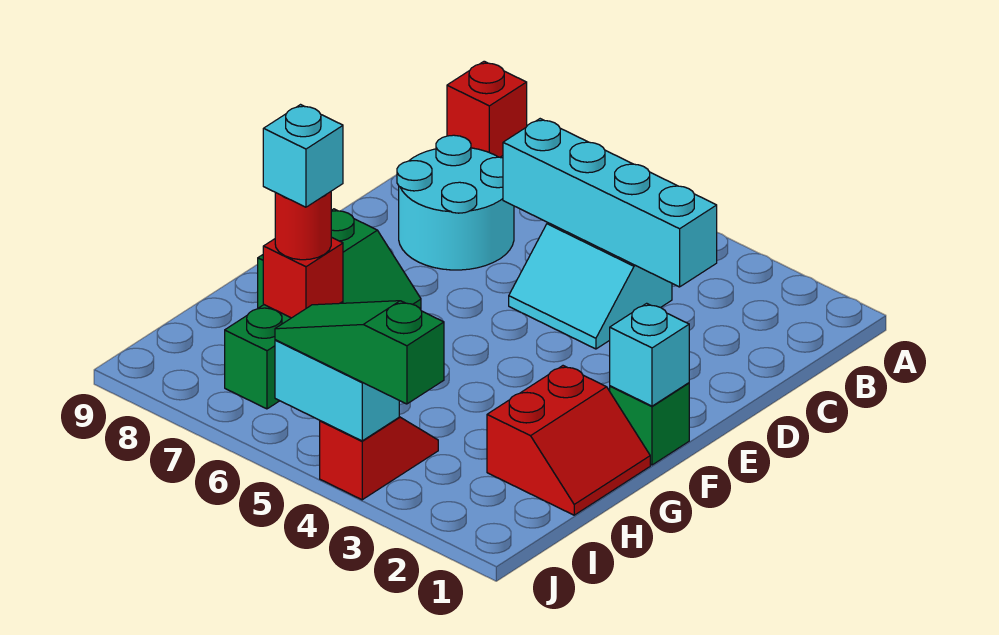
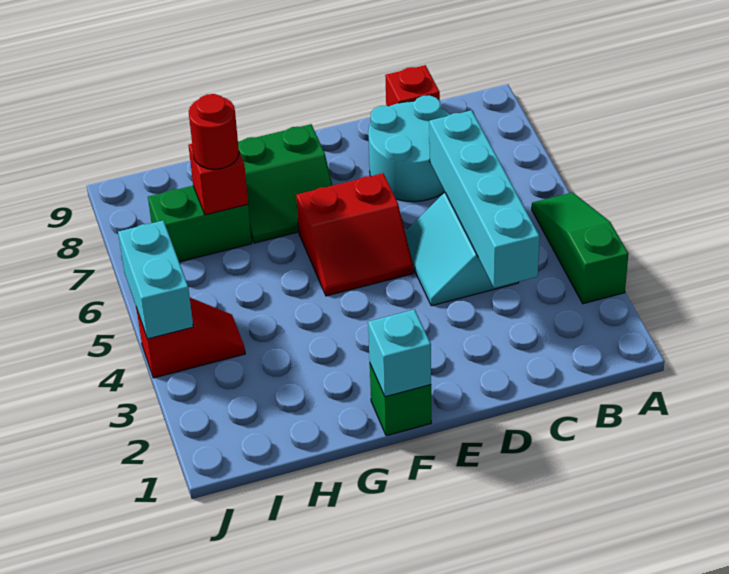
red brick A9 level 1 -> red brick C9 level 1
red slope G1:H2 level 1 top 2 -> red slope E5:F6 level 1 top 6
cyan brick H7 level 4 -> none
green slope J3:J5 level 3 top 3 -> green slope A3:A5 level 1 top 3

